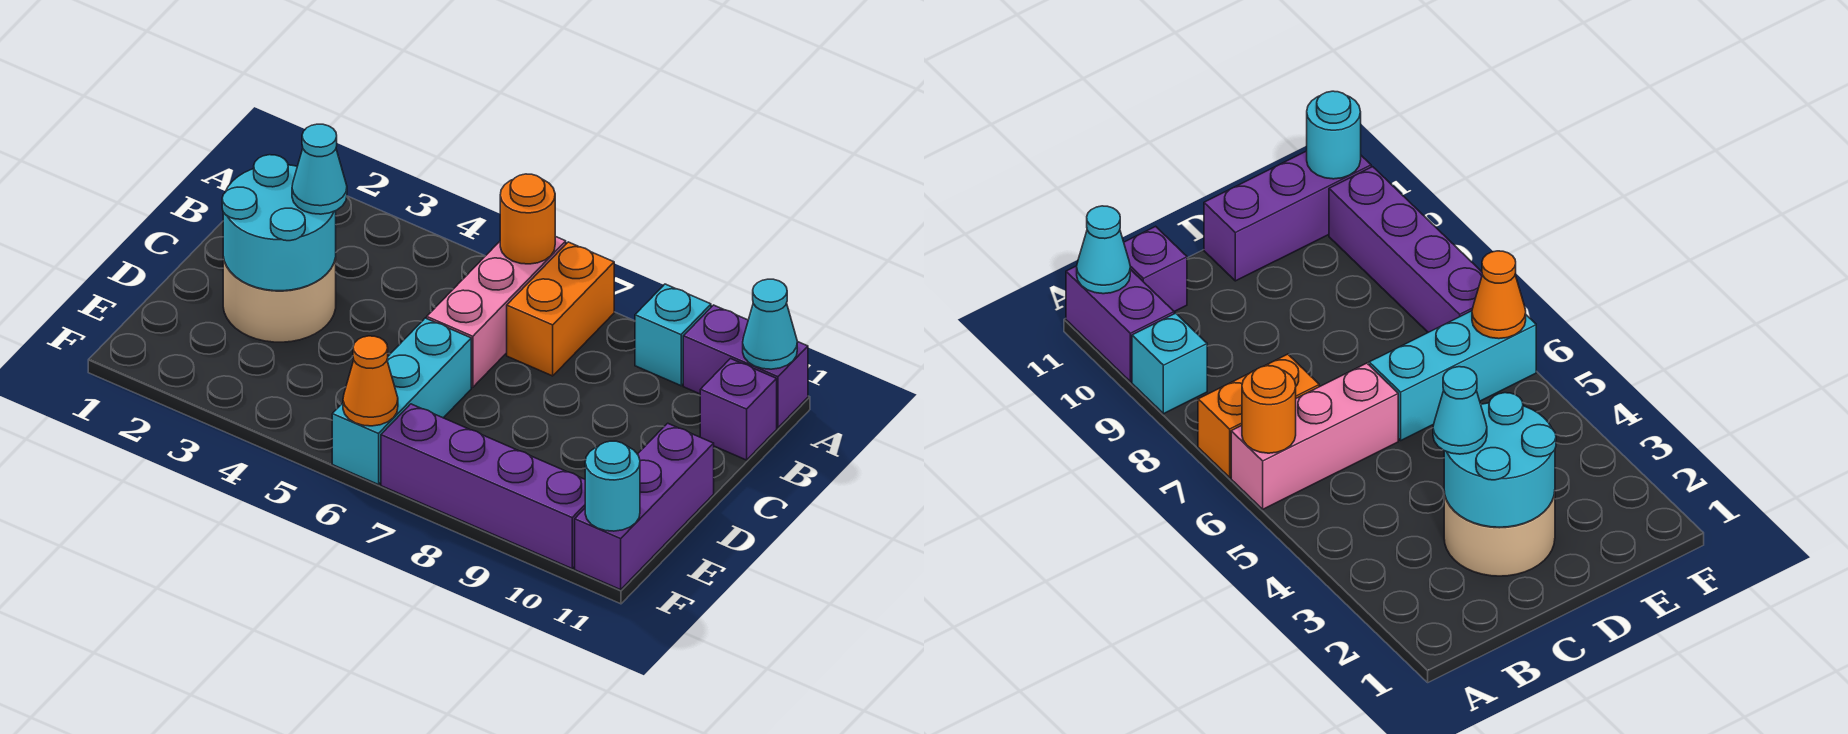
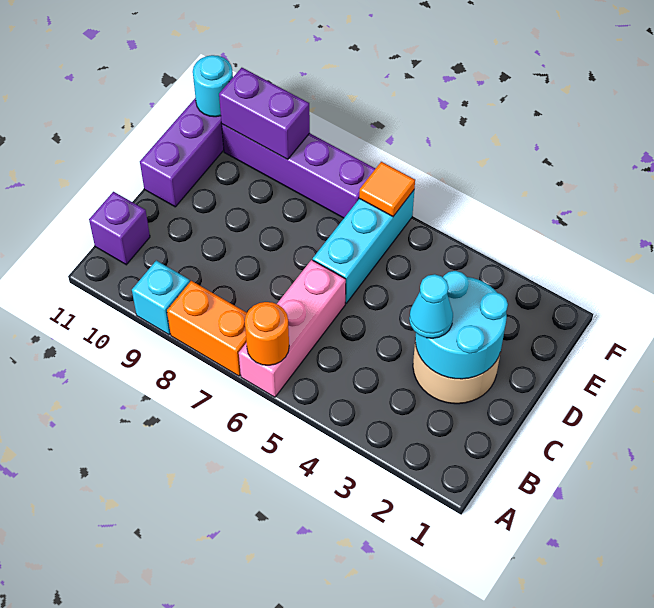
orange brick A7:B7 level 1 -> orange brick A7:A8 level 1
purple brick A10:A11 level 1 -> purple brick F9:F10 level 2
cyan cone A11 level 2 -> none
orange cone F6 level 2 -> orange tile F6 level 2

